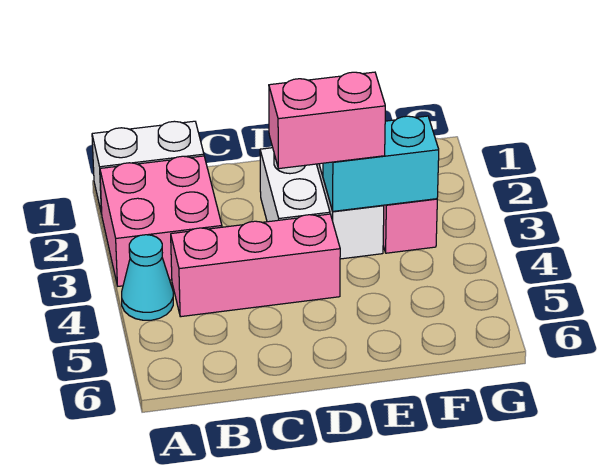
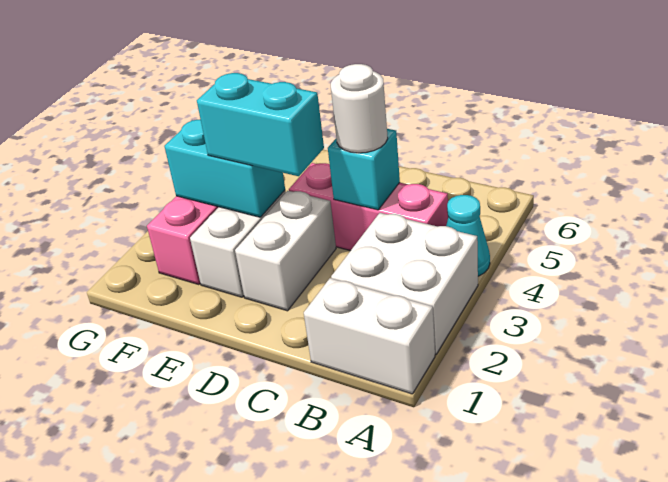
pink brick A2:B3 level 1 -> white brick A2:B3 level 1
none -> cyan brick C4 level 2
none -> white round brick C4 level 3
pink brick D3:E3 level 3 -> cyan brick D3:E3 level 3

